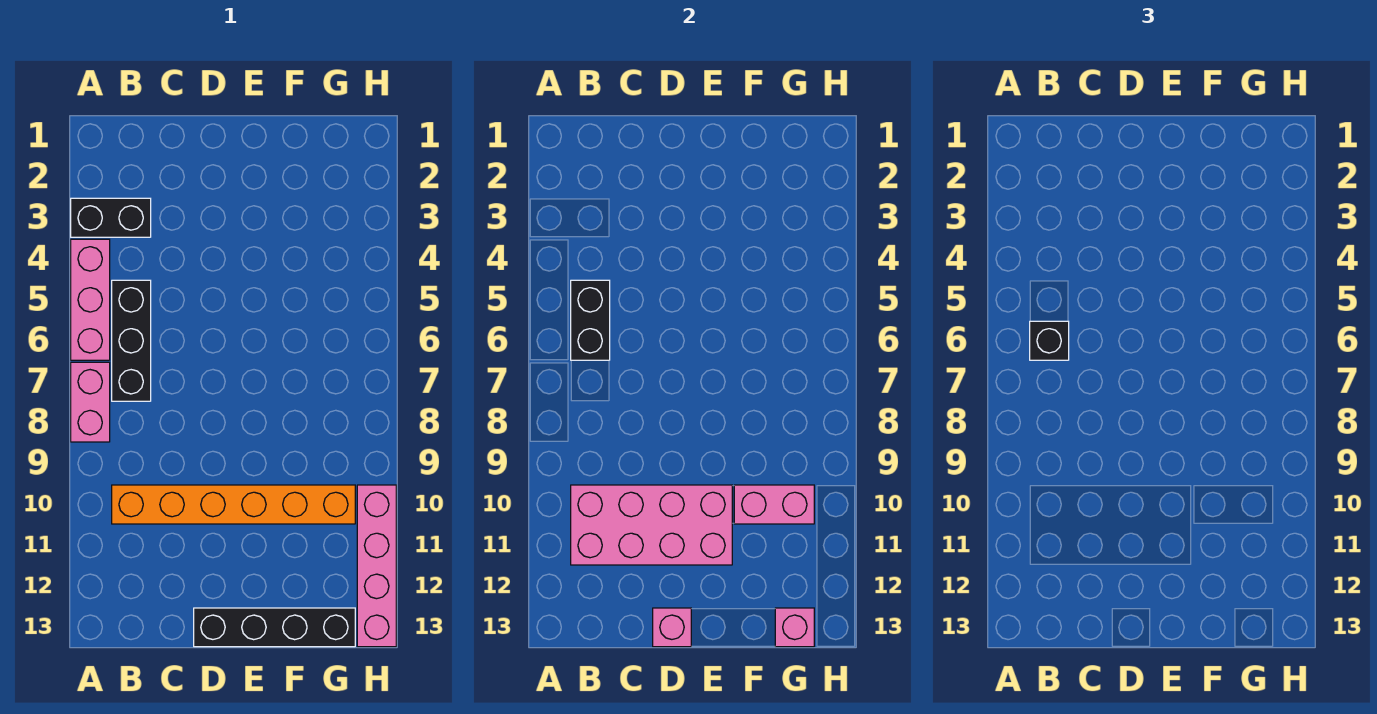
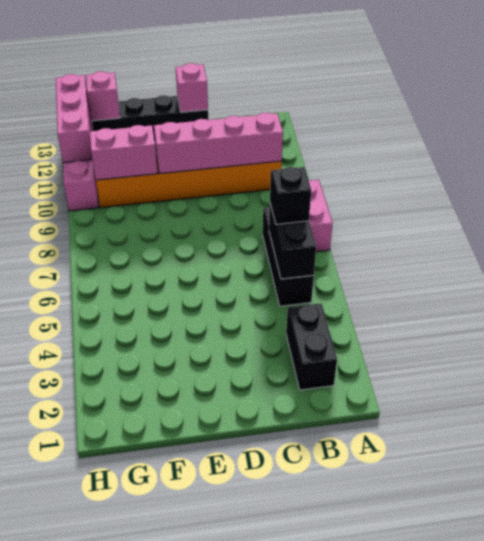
black brick A3:B3 level 1 -> black brick B2:B3 level 1
pink brick A4:A6 level 1 -> pink brick H11:H13 level 2
pink brick B10:E11 level 2 -> pink brick B10:E10 level 2

